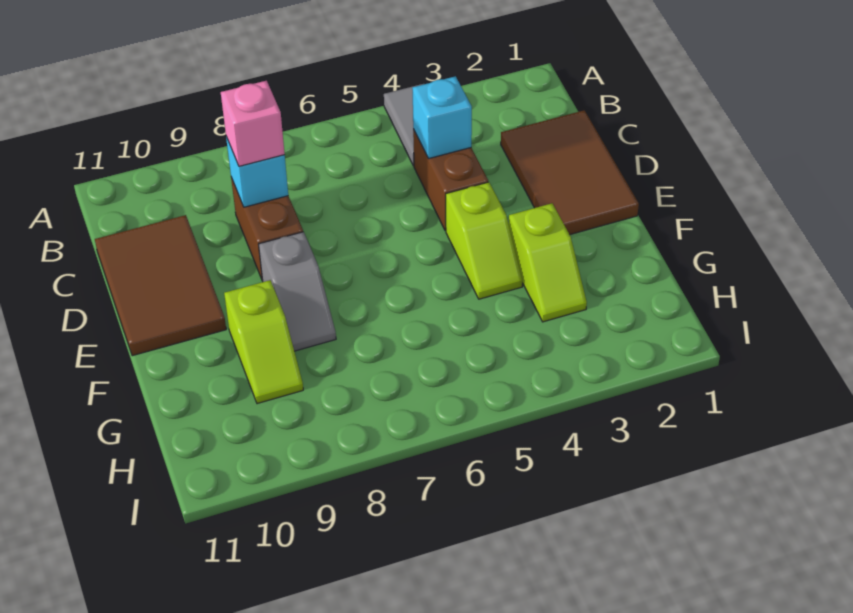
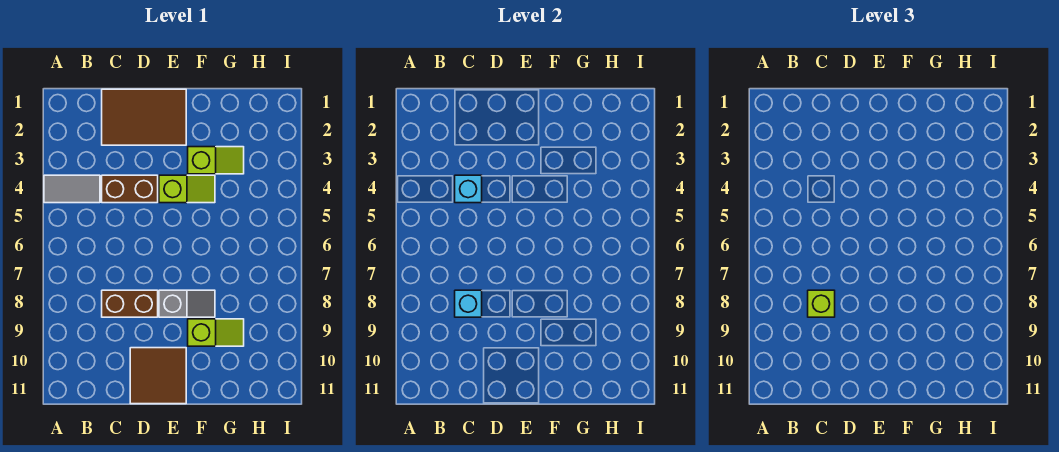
pink brick C8 level 3 -> lime brick C8 level 3
brown tile C10:E11 level 1 -> brown tile D10:E11 level 1

